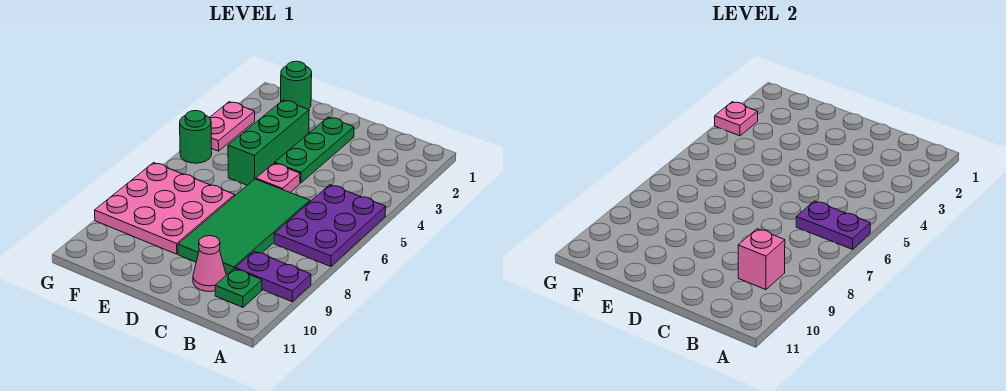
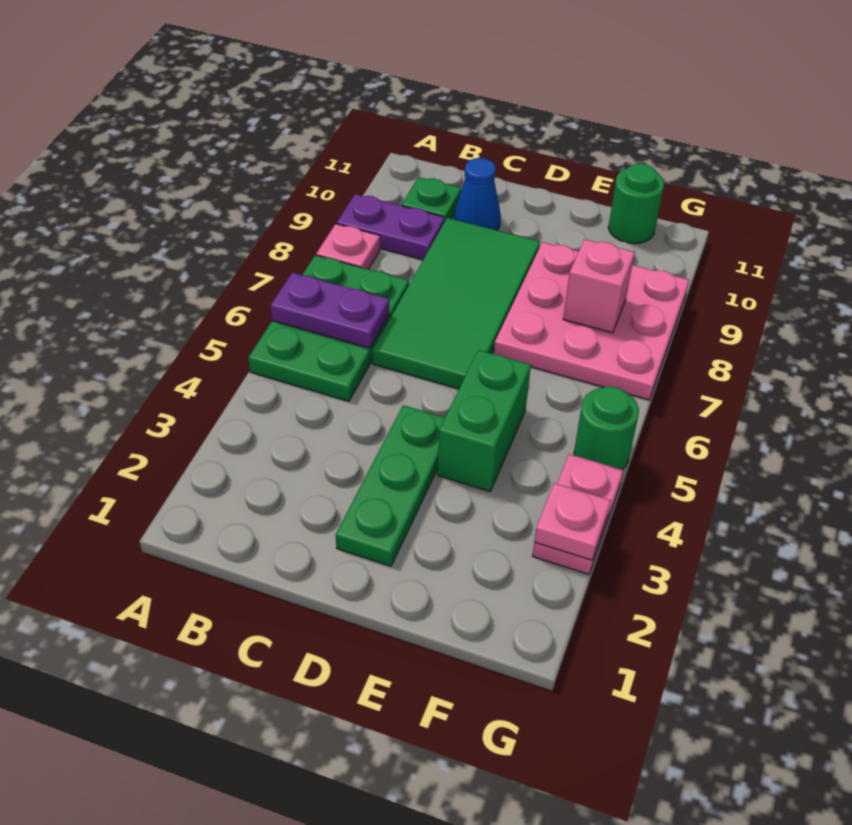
purple plate A5:B7 level 1 -> green plate A5:B7 level 1
pink brick B9 level 2 -> pink brick F8 level 2
pink cone C10 level 1 -> blue cone C10 level 1
pink plate D5 level 1 -> pink plate A8 level 1
green brick E3:E5 level 1 -> green brick E4:E5 level 1
green round brick F1 level 1 -> green round brick F11 level 1

